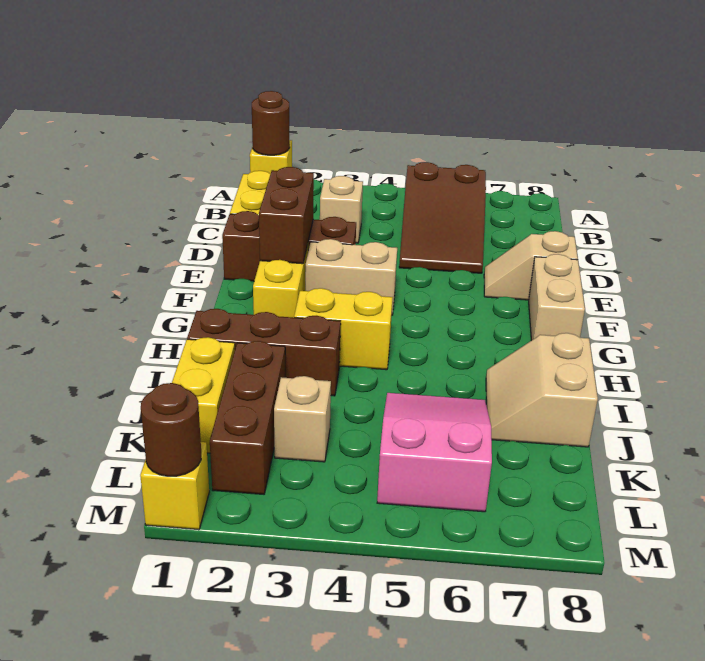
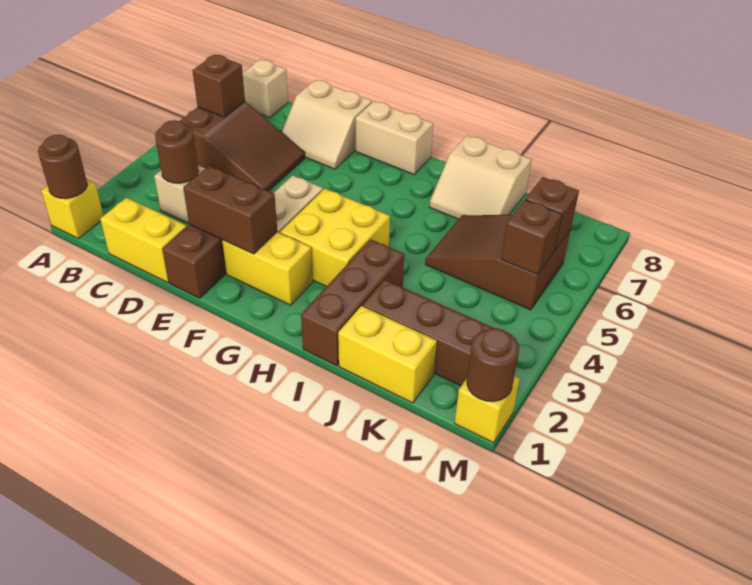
none -> brown brick B6 level 2
none -> brown round brick C3 level 2
tan slope E7:E8 level 1 top 8 -> tan slope D7:E8 level 1 top 8
yellow brick H3:H4 level 1 -> yellow brick G3:H4 level 1
pink slope J5:L6 level 1 top L -> brown slope J5:L6 level 1 top L
tan brick K3 level 1 -> tan brick B8 level 1
none -> brown brick L5 level 2
none -> brown brick L6 level 2

